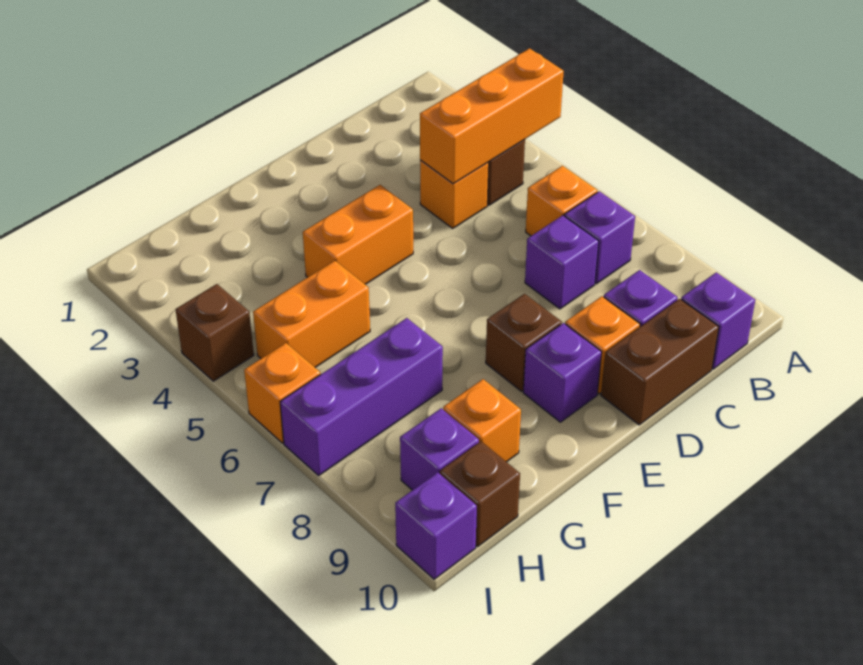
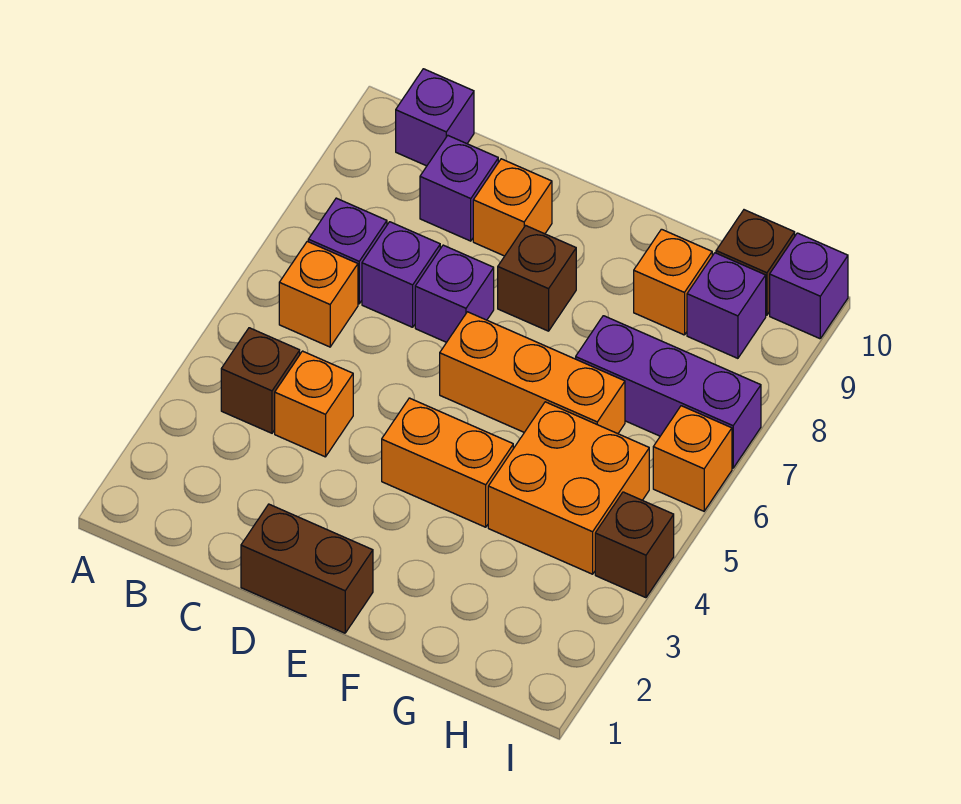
orange brick A4:C4 level 2 -> orange brick E6:G6 level 1
brown brick C10:D10 level 1 -> brown brick D1:E1 level 1
purple brick E9 level 1 -> purple brick D7 level 1
orange brick G5:H5 level 1 -> orange brick G4:H5 level 1

